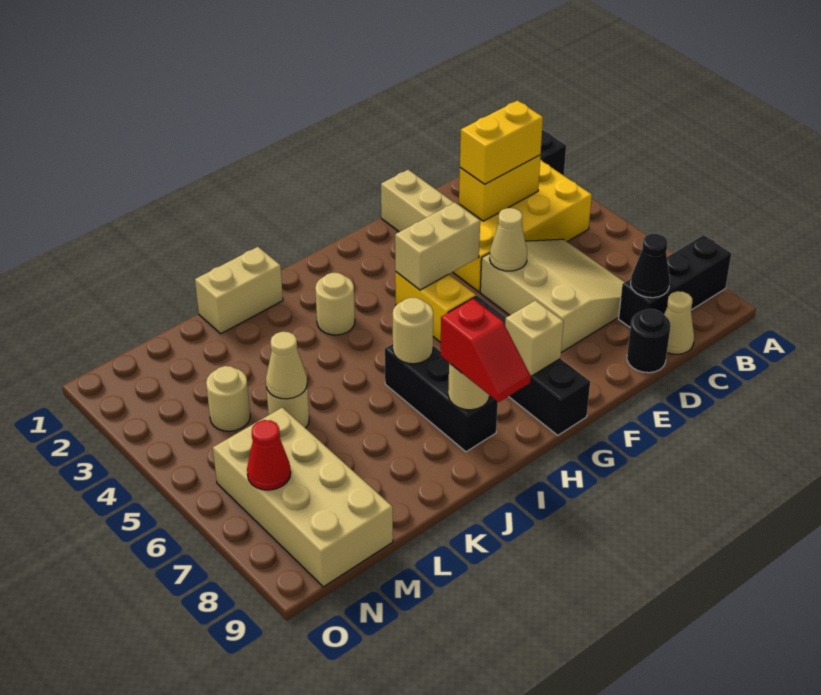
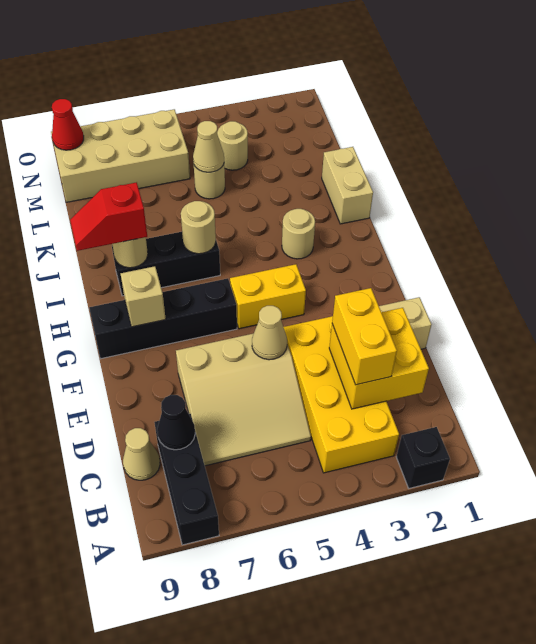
yellow brick C3:D3 level 2 -> yellow brick C2:D3 level 2
black round brick D9 level 1 -> none
tan brick F4:G4 level 2 -> none
red cone N7 level 2 -> red cone N9 level 2

